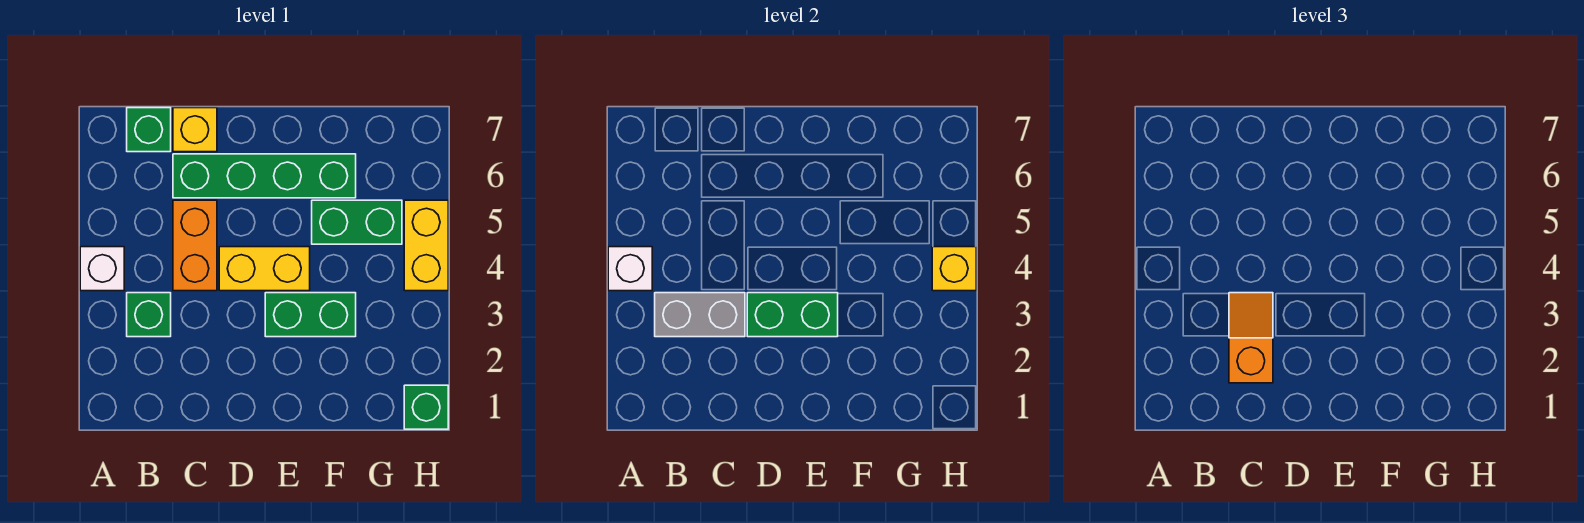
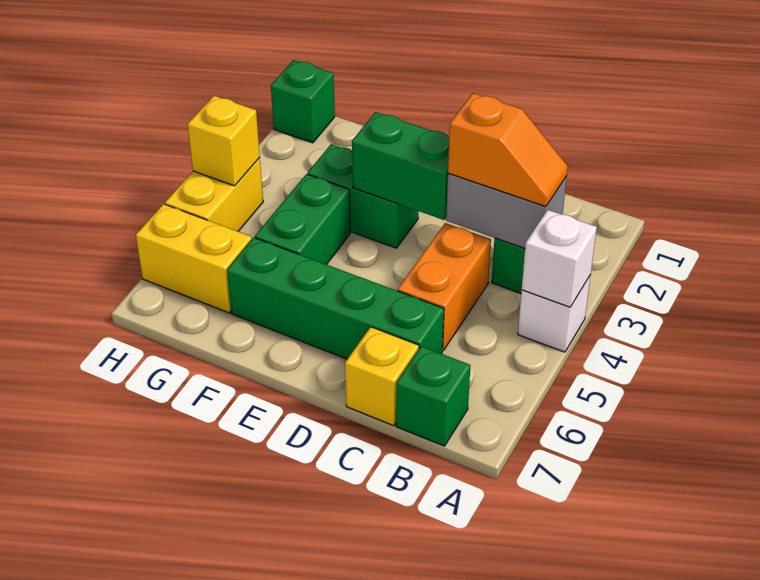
orange slope C2:C3 level 3 top 2 -> orange slope B3:C3 level 3 top C
yellow brick D4:E4 level 1 -> yellow brick G6:H6 level 1
green brick F5:G5 level 1 -> green brick F4:F5 level 1

